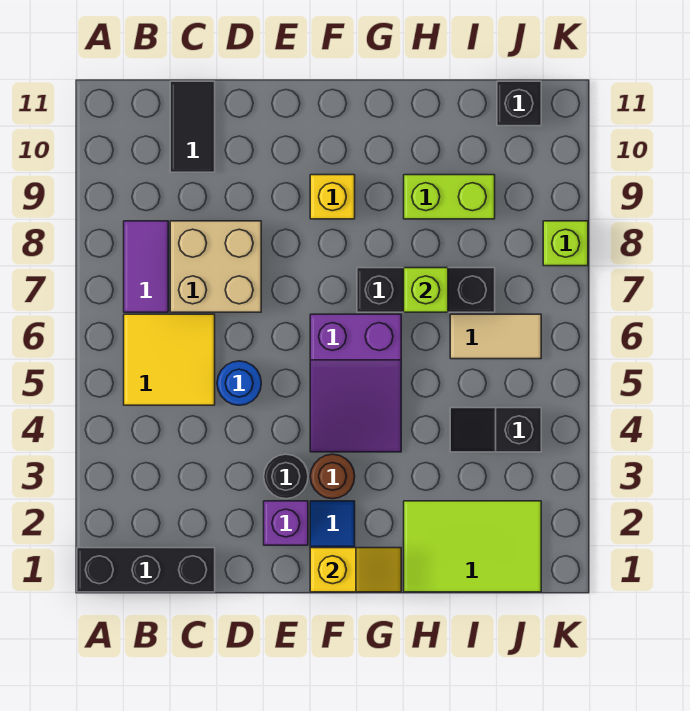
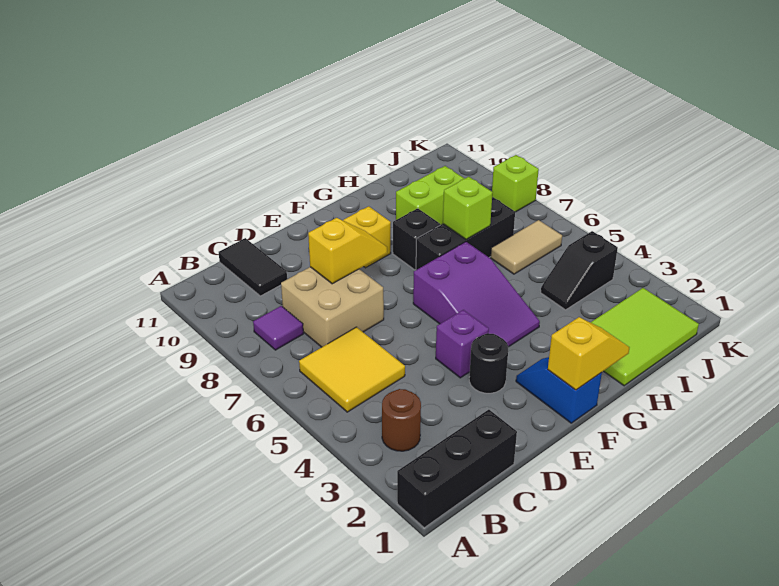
purple tile B7:B8 level 1 -> purple tile B8 level 1
blue round brick D5 level 1 -> none
none -> yellow slope D8:E8 level 2 top D
purple brick E2 level 1 -> purple brick E4 level 1
brown round brick F3 level 1 -> brown round brick B3 level 1
black brick J11 level 1 -> black brick G8 level 1

